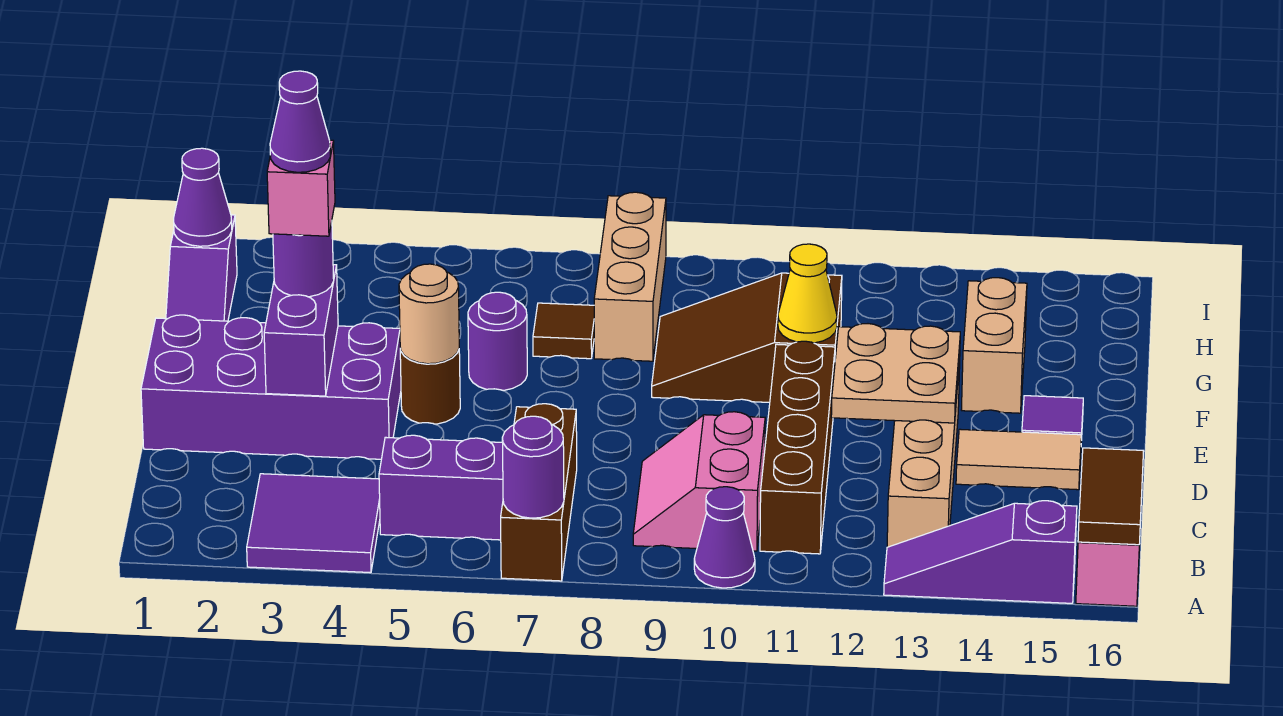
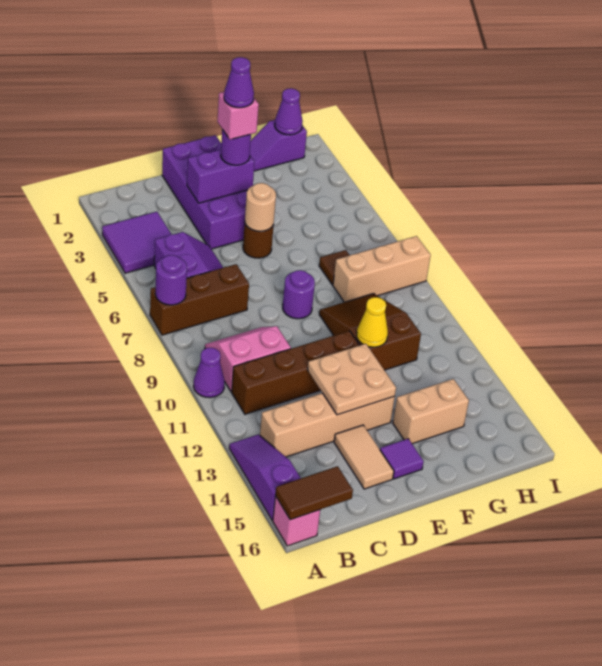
purple round brick F6 level 1 -> purple round brick E8 level 1

